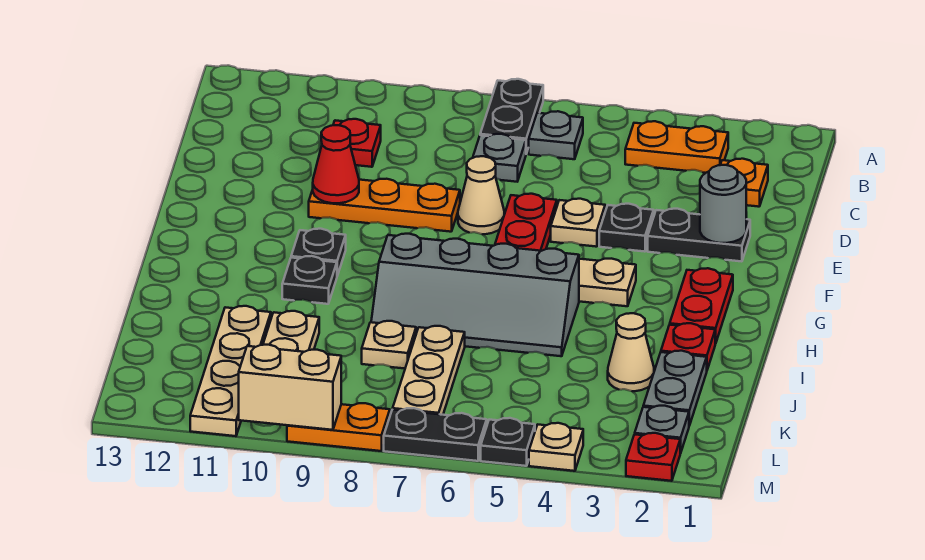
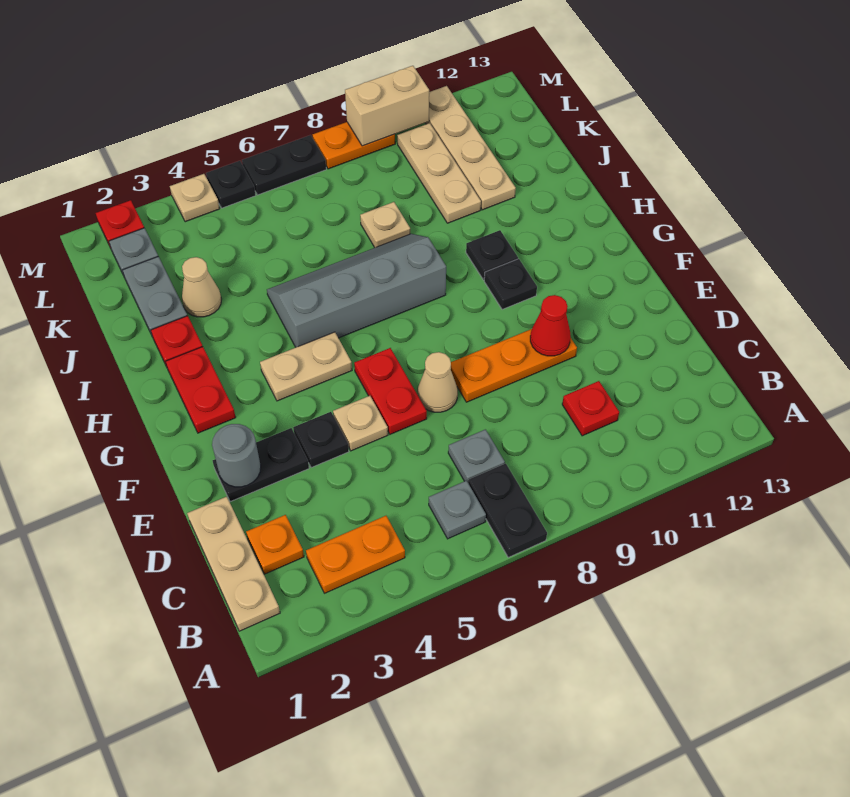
tan plate J7:L7 level 1 -> tan plate B1:D1 level 1

